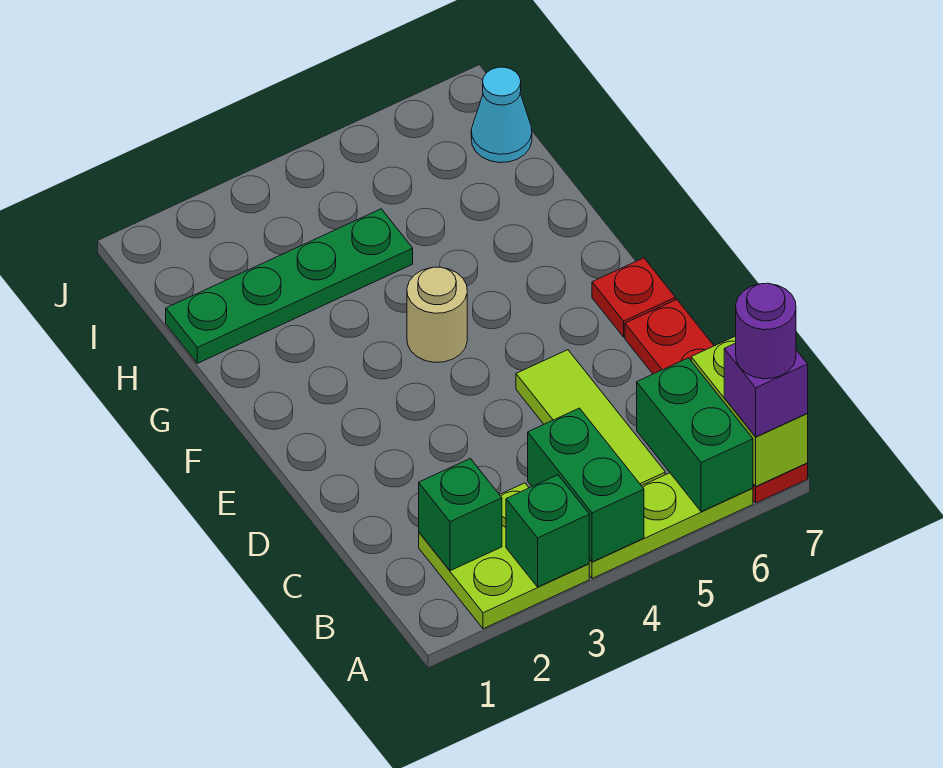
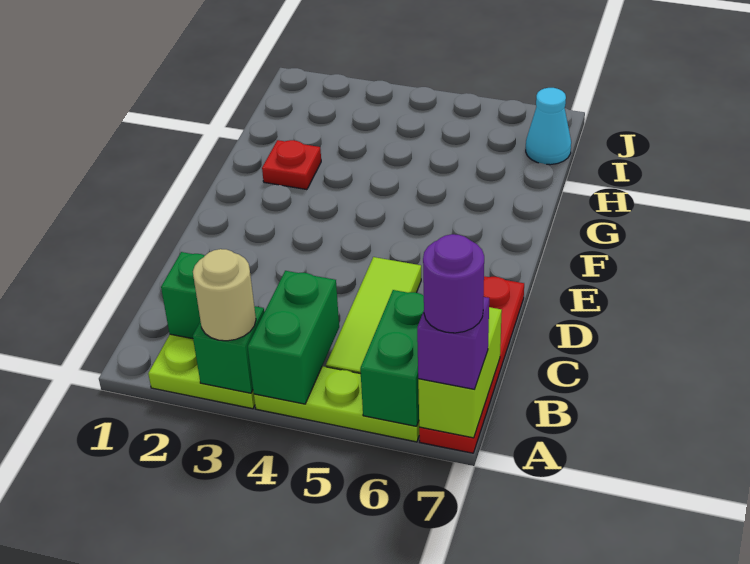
red plate E7 level 1 -> red plate G2 level 1
tan round brick F4 level 1 -> tan round brick A3 level 3
green plate H1:H4 level 1 -> none

